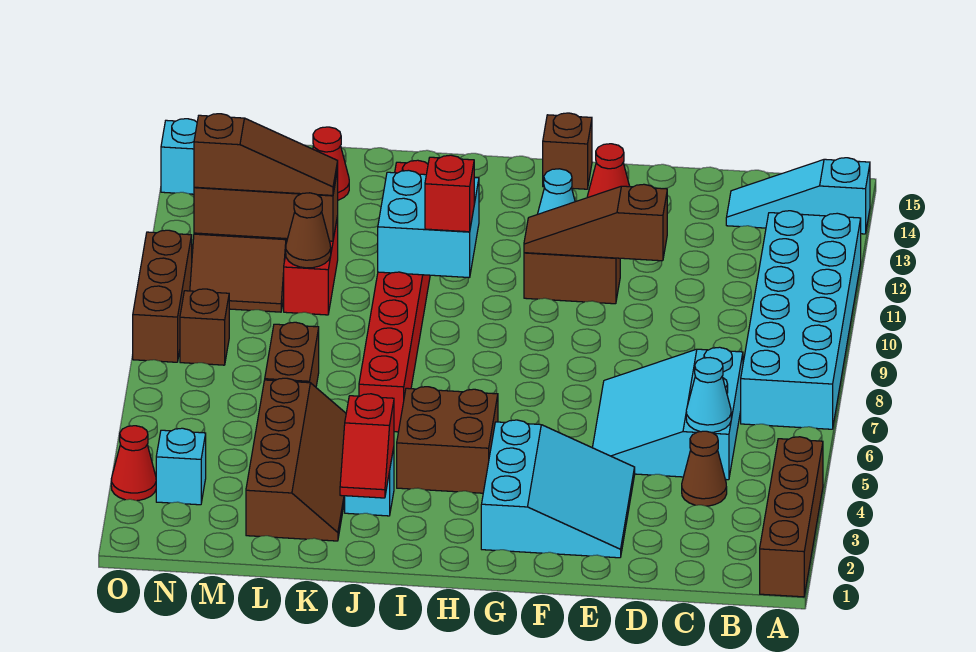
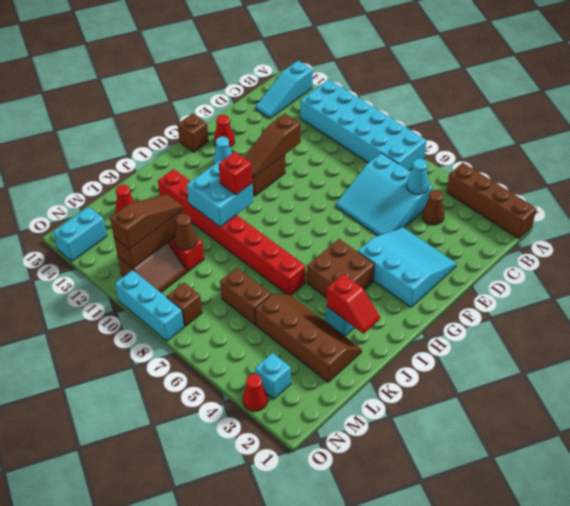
brown brick O8:O10 level 1 -> cyan brick O8:O10 level 1

